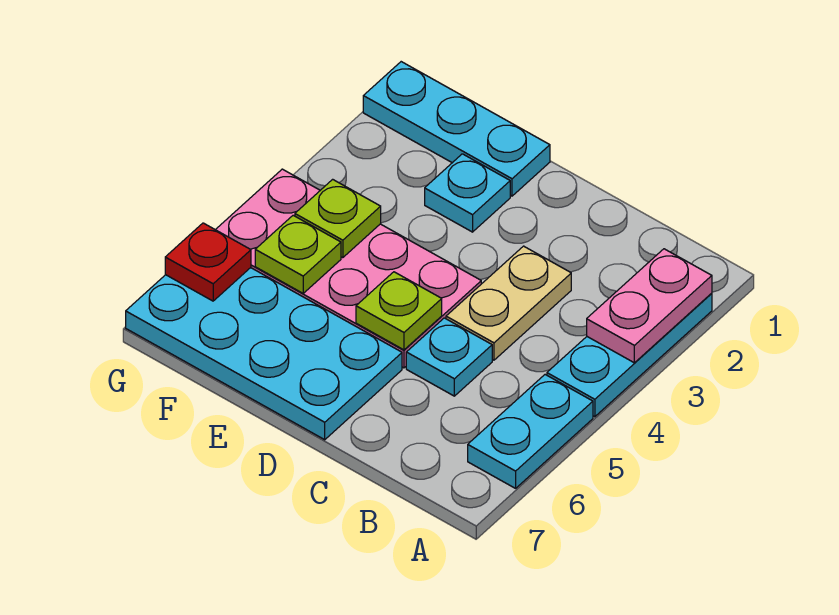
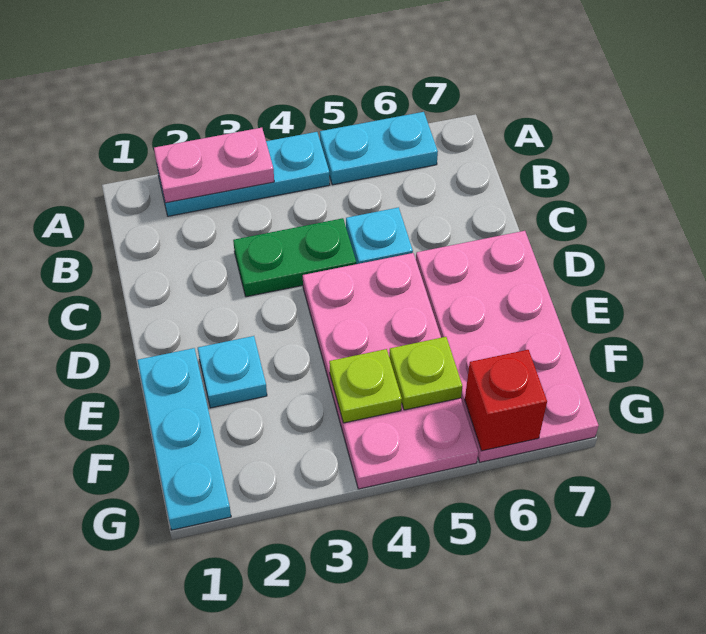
tan plate C3:C4 level 1 -> green plate C3:C4 level 1
lime plate D5 level 2 -> none
cyan plate D6:G7 level 1 -> pink plate D6:G7 level 1
red plate G6 level 2 -> red brick G6 level 2

